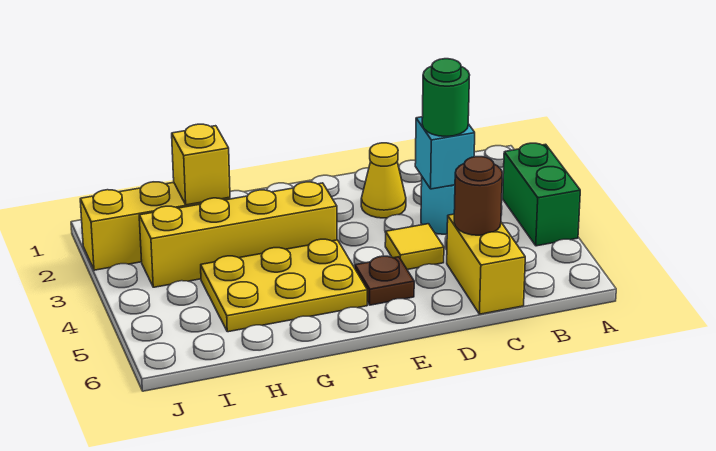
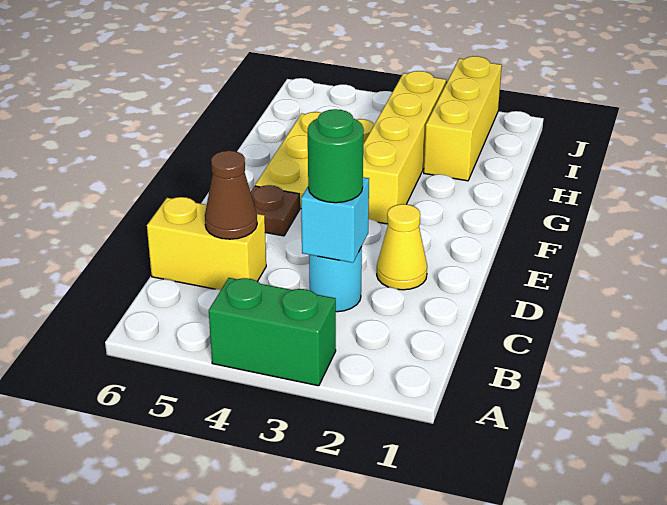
brown round brick C5 level 2 -> brown cone C5 level 2
yellow tile D4 level 1 -> none
yellow brick H2 level 2 -> none

